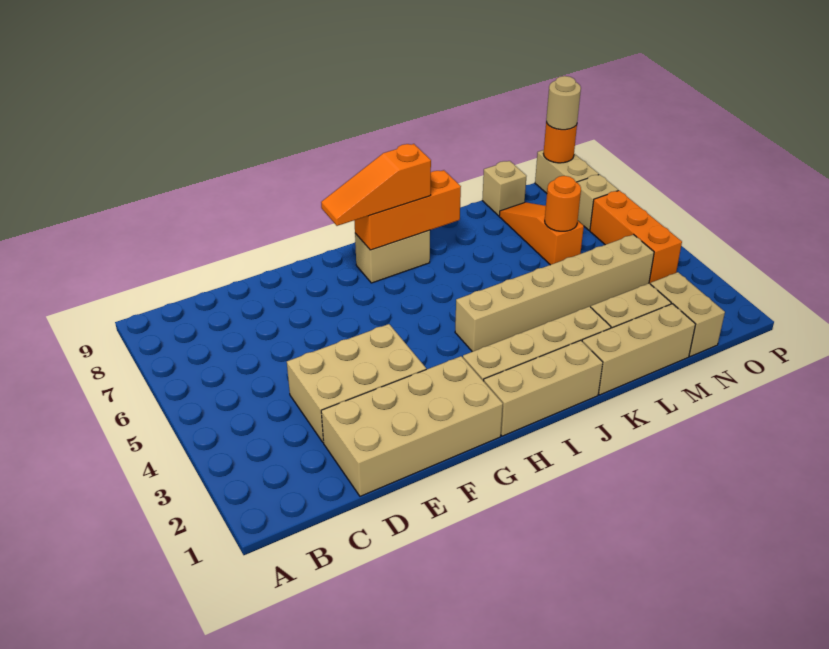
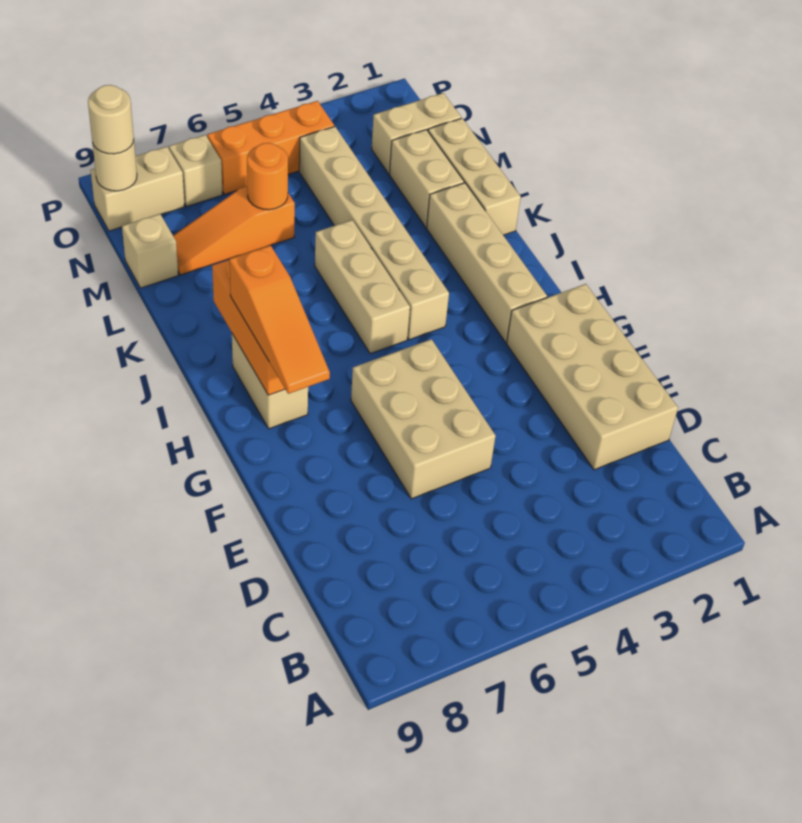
tan brick D3:F4 level 1 -> tan brick E5:G6 level 1
tan brick H1:J1 level 1 -> tan brick I5:K5 level 1
orange round brick O9 level 2 -> tan round brick O9 level 2

